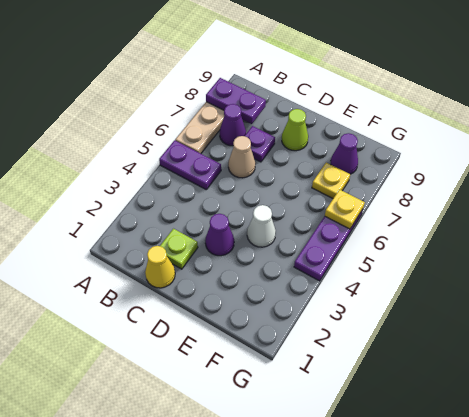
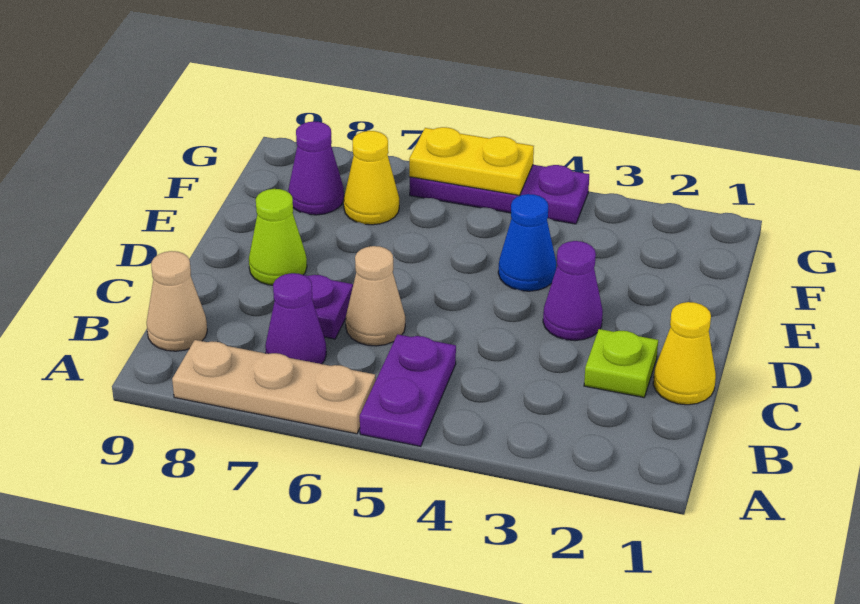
purple plate A8:B8 level 2 -> none
none -> tan cone B9 level 1
white cone E4 level 1 -> blue cone E4 level 1
yellow plate F7 level 1 -> yellow cone F7 level 1
yellow plate G6 level 2 -> yellow plate G5:G6 level 2

